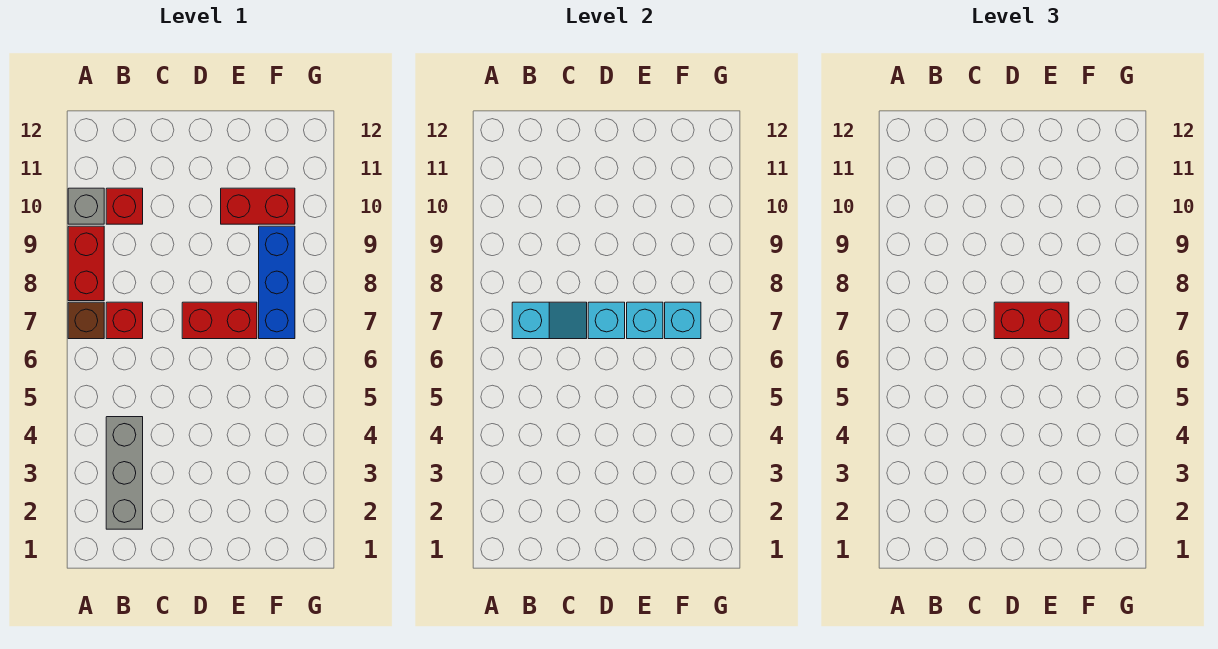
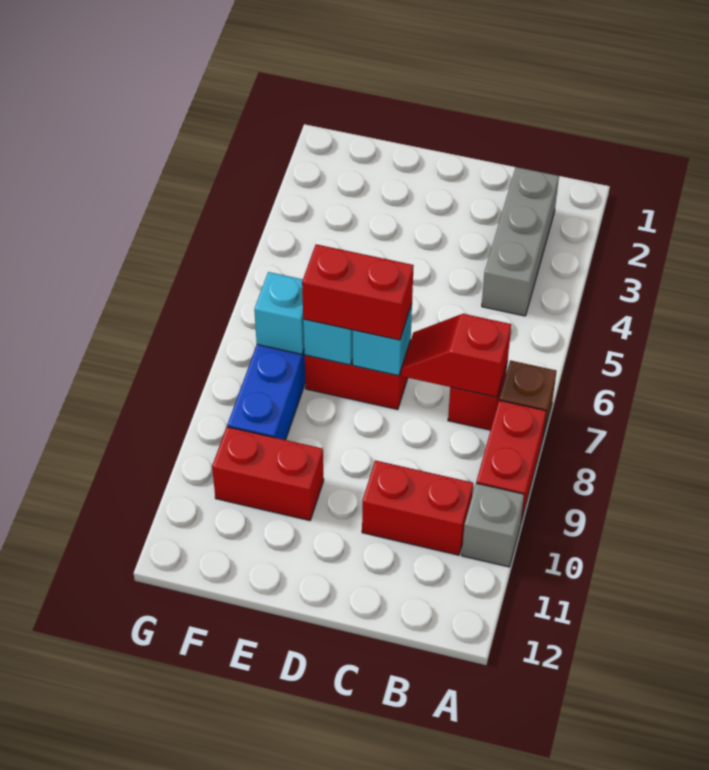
cyan slope B7:C7 level 2 top B -> red slope B7:C7 level 2 top B
red brick B10 level 1 -> red brick B10:C10 level 1

